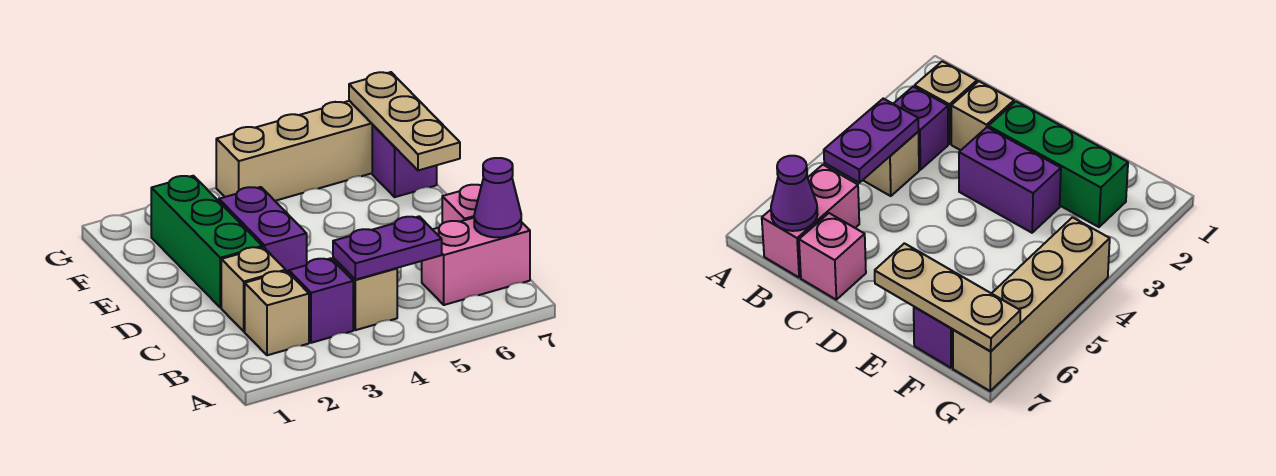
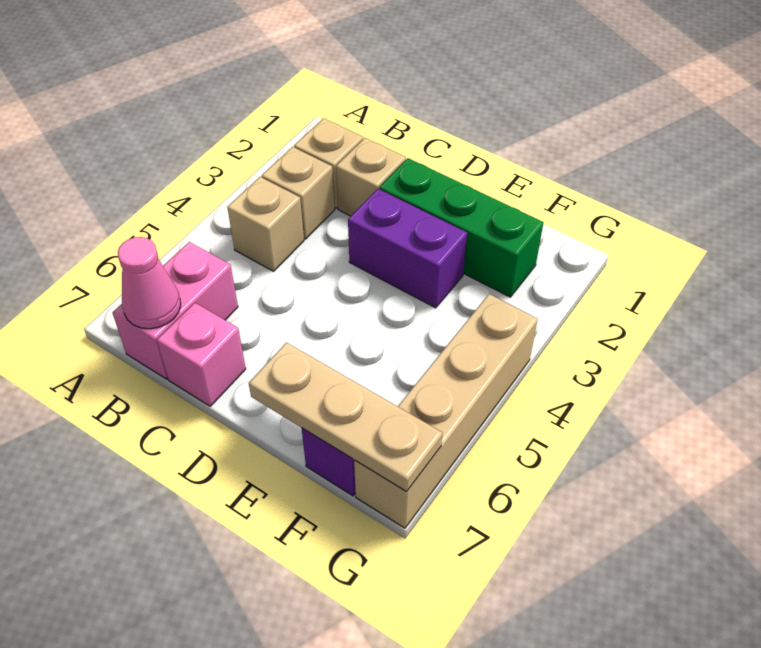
purple brick B3 level 1 -> tan brick B3 level 1
purple plate B4:B5 level 2 -> none
purple cone B7 level 2 -> pink cone B7 level 2

